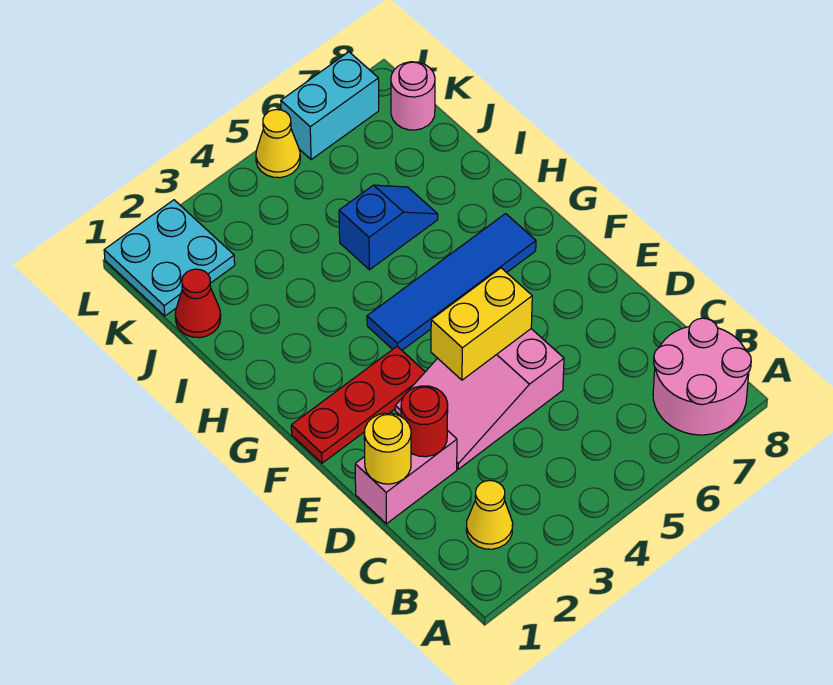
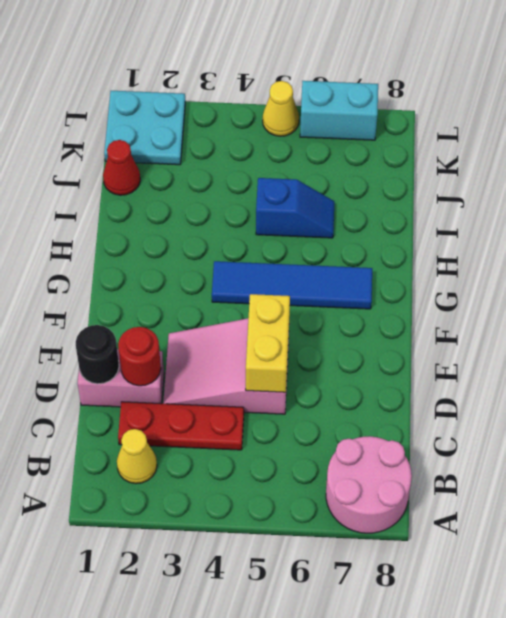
yellow round brick D1 level 2 -> black round brick D1 level 2
yellow brick E4:E5 level 2 -> yellow brick D5:E5 level 2
red plate F1:F3 level 1 -> red plate C2:C4 level 1
pink round brick K8 level 1 -> none

